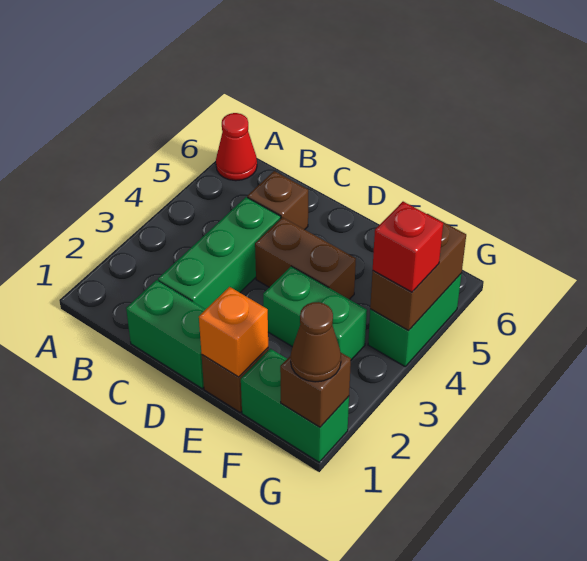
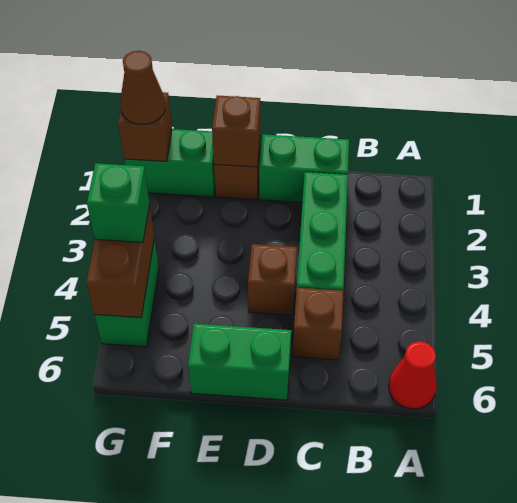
brown brick D4:E4 level 1 -> brown brick D4 level 1
orange brick E1 level 2 -> brown brick E1 level 2
green brick E3:F3 level 1 -> green brick D6:E6 level 1
red brick G4 level 3 -> green brick G4 level 3

